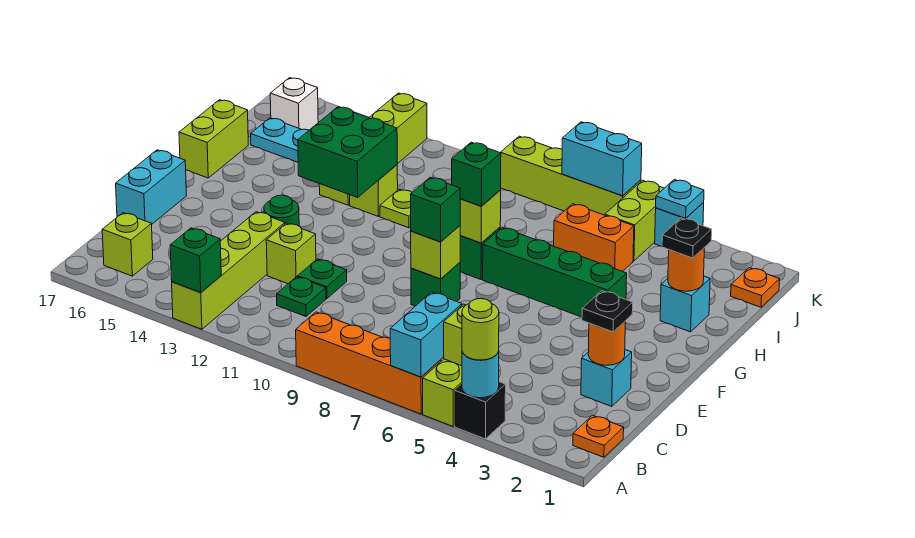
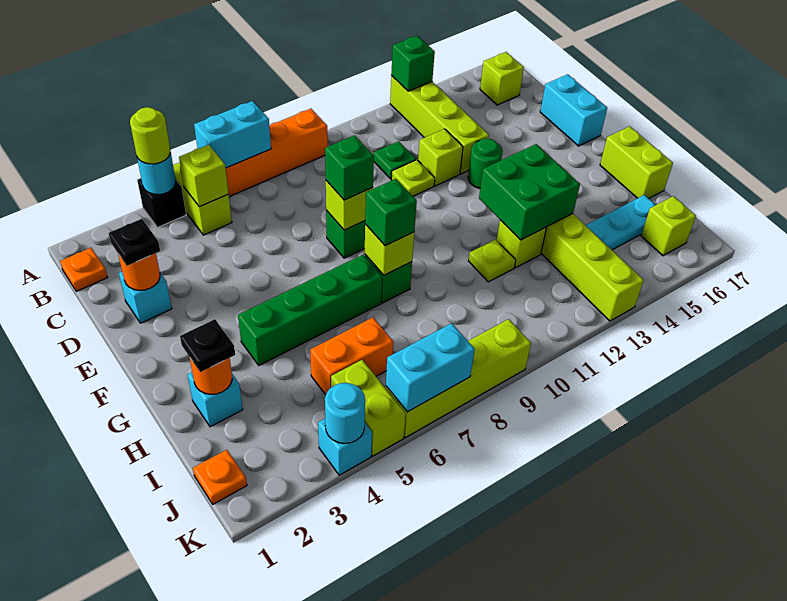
cyan brick A6:B6 level 2 -> cyan brick A6:A7 level 2
green plate D11 level 1 -> lime plate D11 level 1
white brick J16 level 1 -> lime brick J16 level 1
cyan plate K4 level 2 -> cyan round brick K4 level 2

